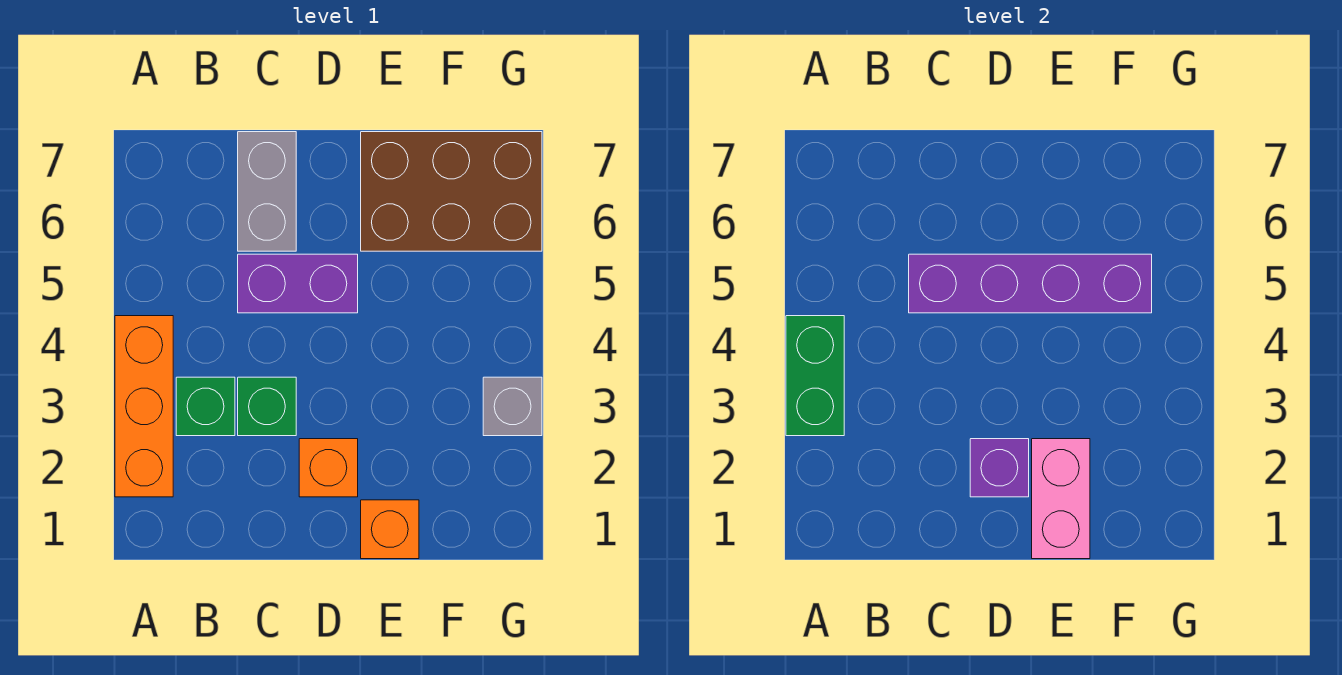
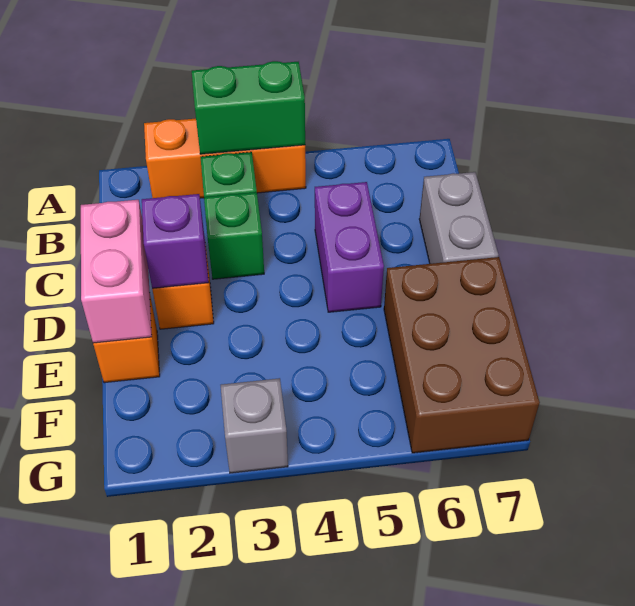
purple brick C5:F5 level 2 -> none
grey brick C6:C7 level 1 -> grey brick C7:D7 level 1
pink brick E1:E2 level 2 -> pink brick D1:E1 level 2

